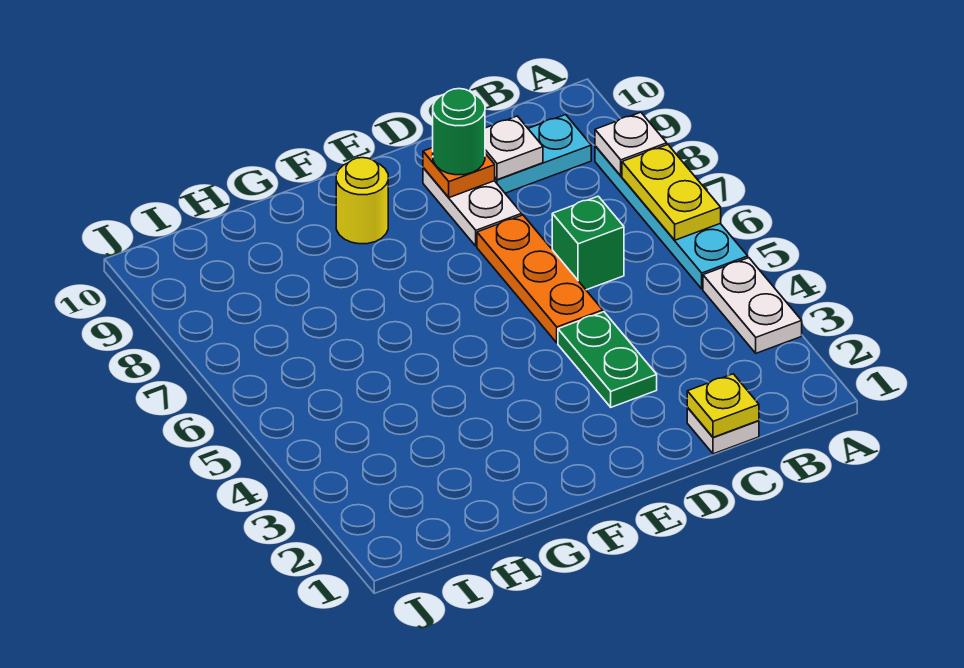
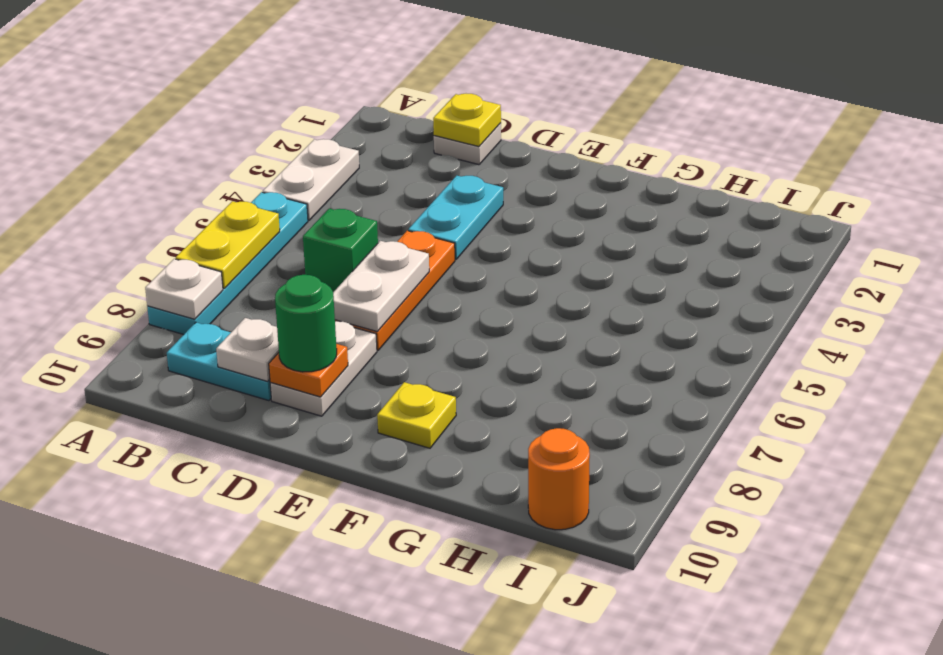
green plate D3:D4 level 1 -> cyan plate D3:D4 level 1
none -> white plate D6:D7 level 2
yellow round brick F9 level 1 -> yellow plate F9 level 1
none -> orange round brick I10 level 1

